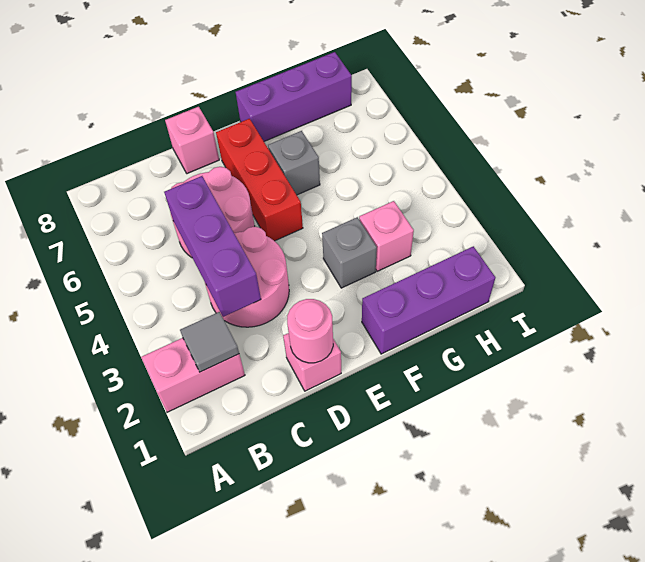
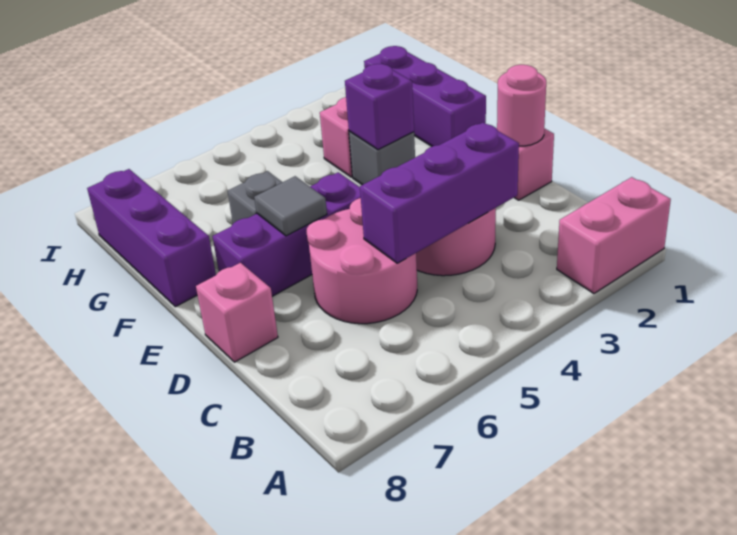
pink brick A2:B2 level 1 -> pink brick A1:A2 level 1
grey tile B2 level 2 -> grey tile E6 level 2
red brick E5:E7 level 1 -> purple brick E5:E7 level 1
none -> purple brick F3 level 2

